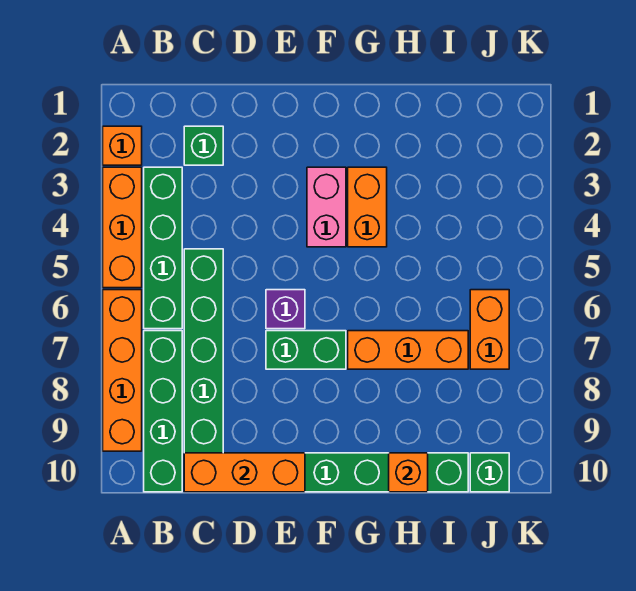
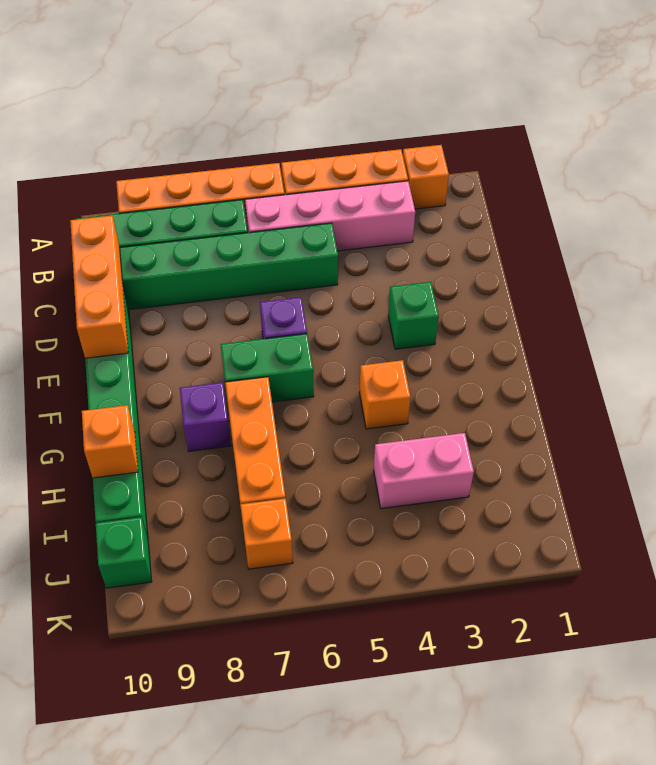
green brick B3:B6 level 1 -> pink brick B3:B6 level 1
green brick C2 level 1 -> green brick E3 level 1
green brick E7:F7 level 1 -> green brick F6:F7 level 1
pink brick F3:F4 level 1 -> pink brick I3:I4 level 1
orange brick G3:G4 level 1 -> orange brick G4 level 1
none -> purple brick G8 level 1
orange brick J6:J7 level 1 -> orange brick J7 level 1

